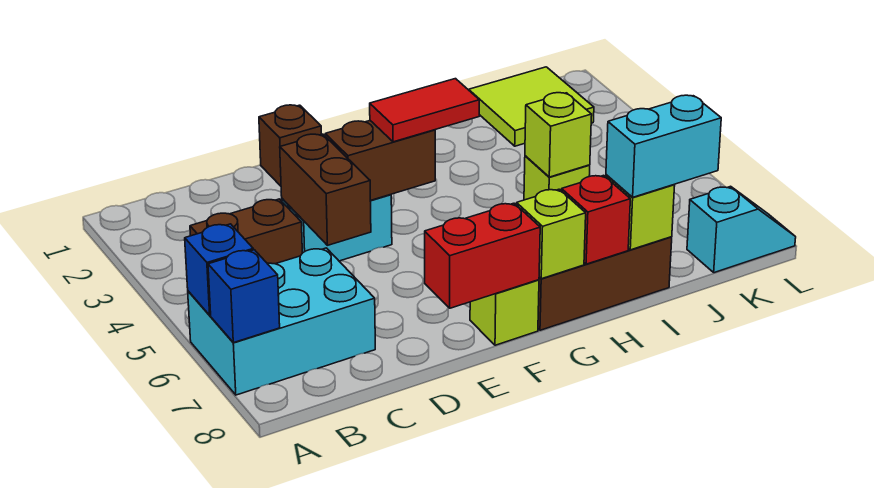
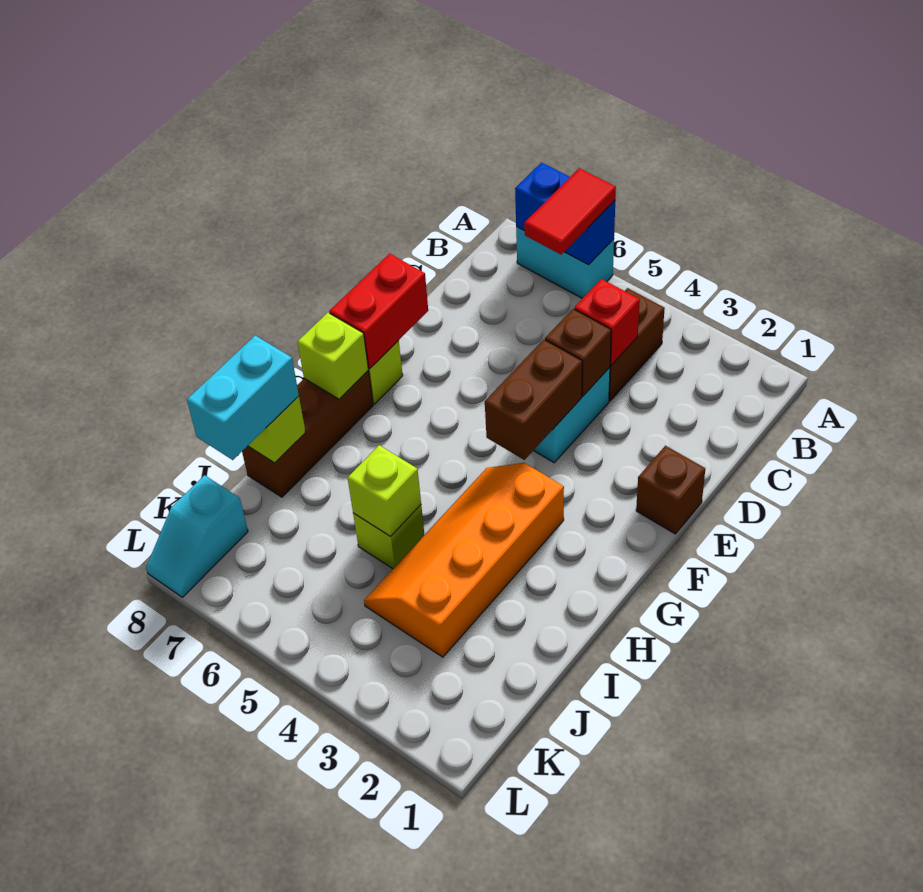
cyan brick A6:C7 level 1 -> cyan brick A6:A7 level 1
brown brick D4:D5 level 2 -> brown brick D4 level 2
red tile F4:G4 level 3 -> red tile A6:B6 level 3
none -> orange slope G3:J4 level 1 top 3
red brick H8 level 2 -> red brick C4 level 2
lime tile J1:K2 level 1 -> none

